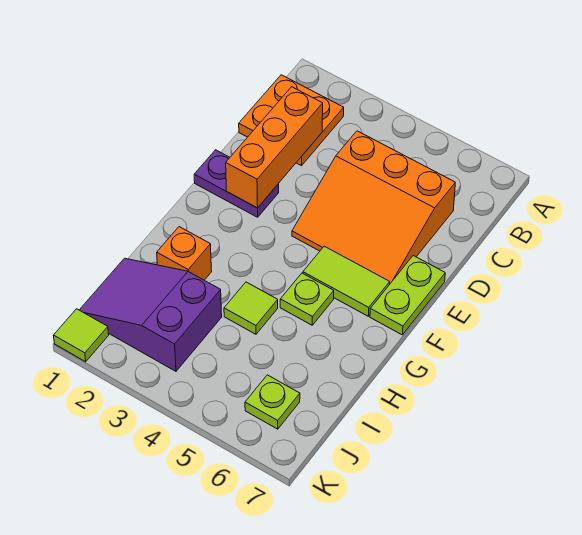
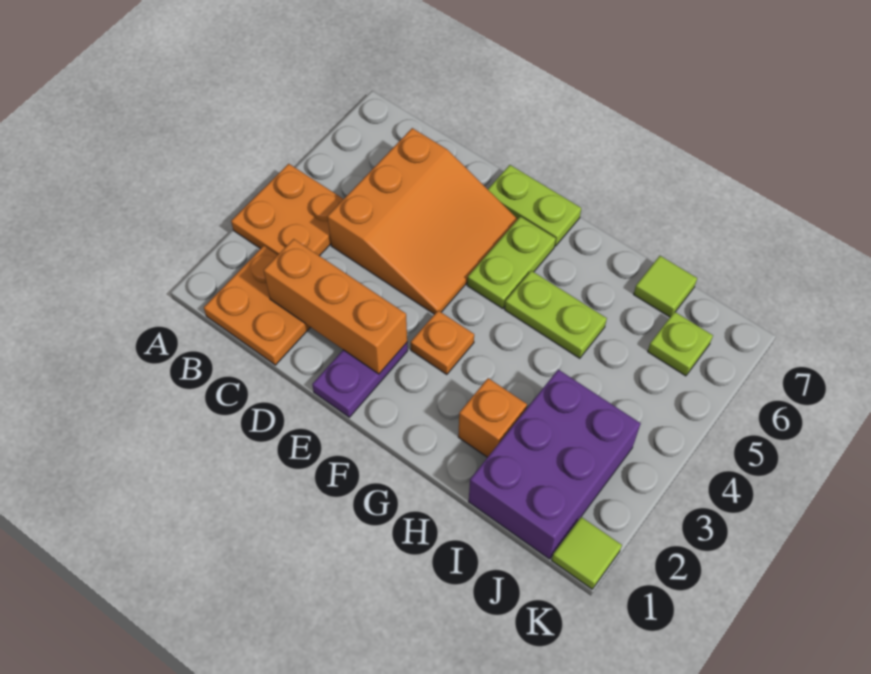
none -> orange plate A3:B4 level 1
none -> orange plate F3 level 1
lime tile F5:F6 level 1 -> lime plate F5:F6 level 1
lime plate G5 level 1 -> lime plate G5:H5 level 1
lime tile H4 level 1 -> lime tile I7 level 1
purple slope I1:J3 level 1 top 3 -> purple brick I1:J3 level 1

